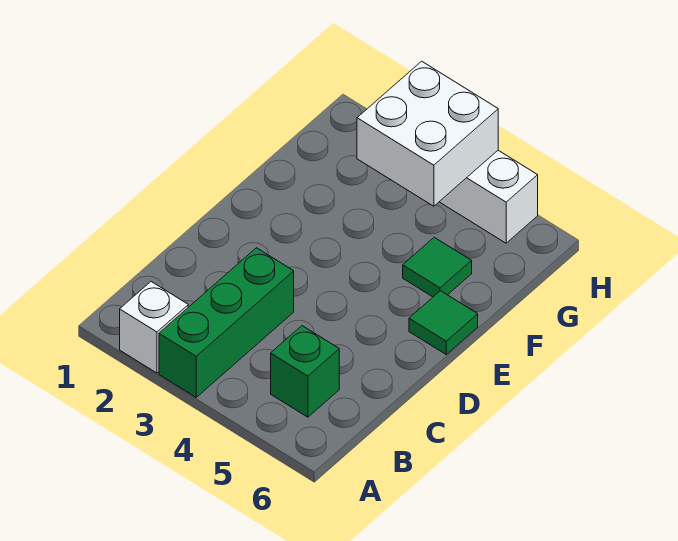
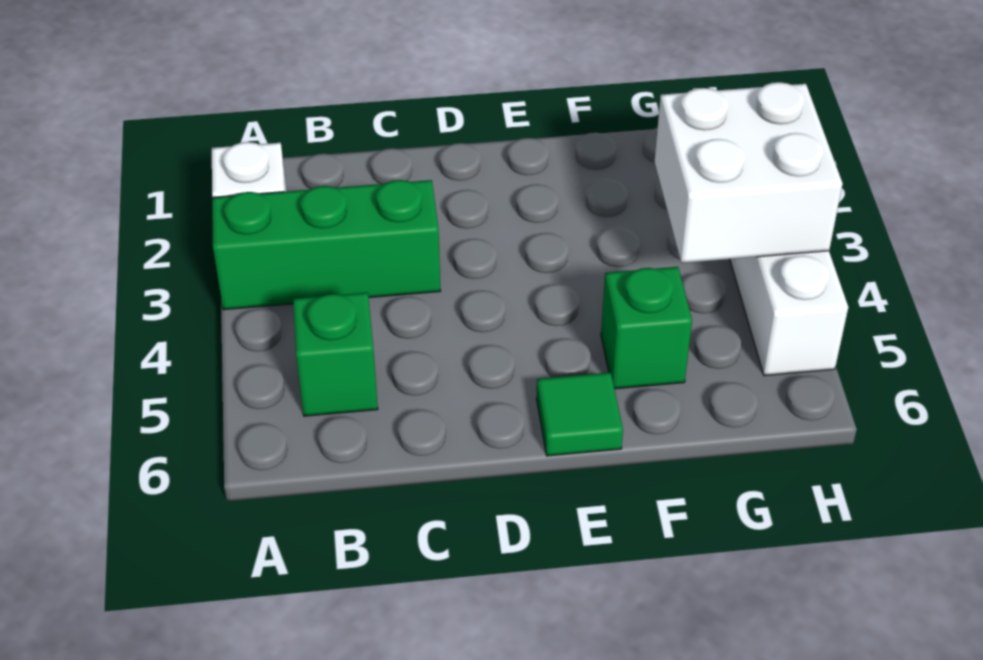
green tile F5 level 1 -> green brick F5 level 1

